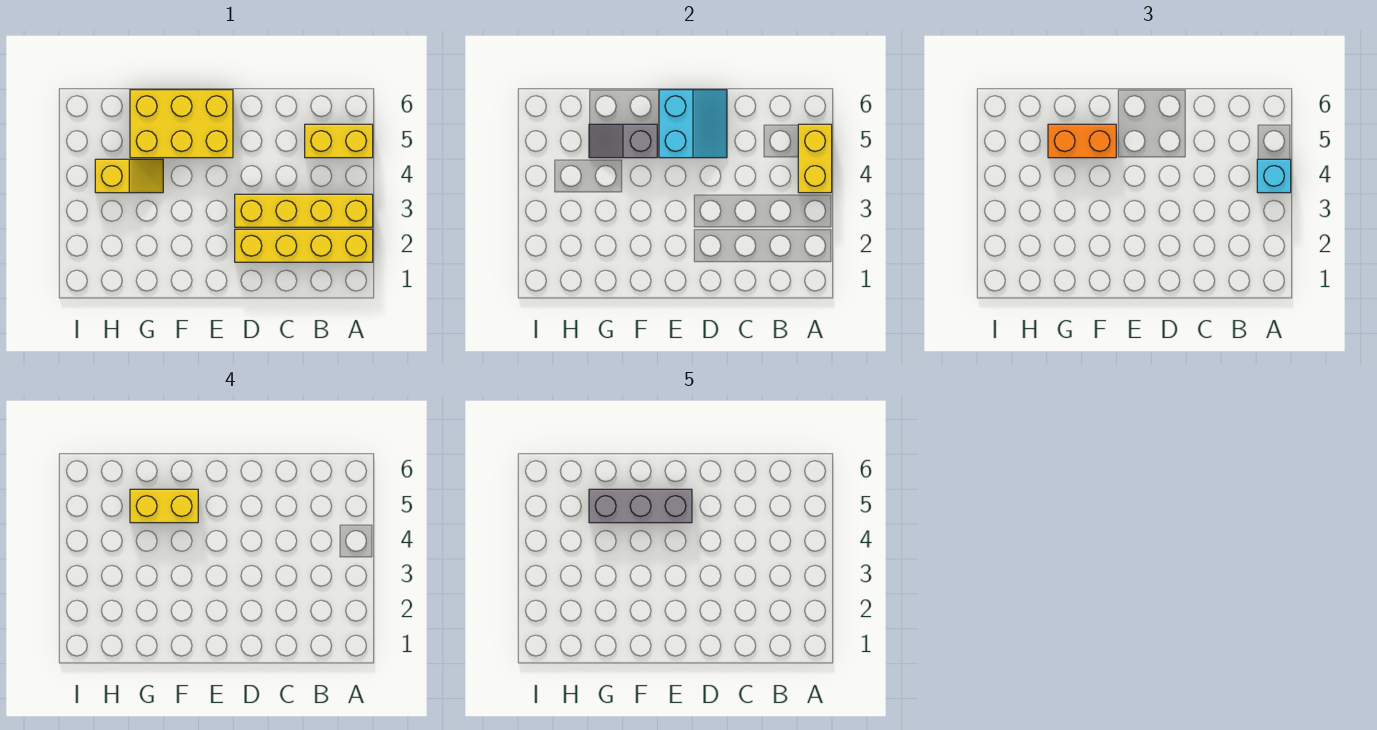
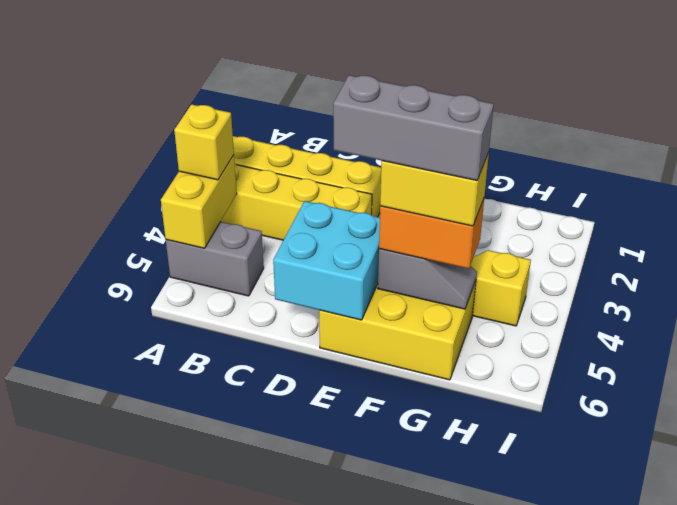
cyan brick A4 level 3 -> yellow brick A4 level 3
yellow brick A5:B5 level 1 -> grey brick A5:B5 level 1
cyan slope D5:E6 level 2 top E -> cyan brick D5:E6 level 2

